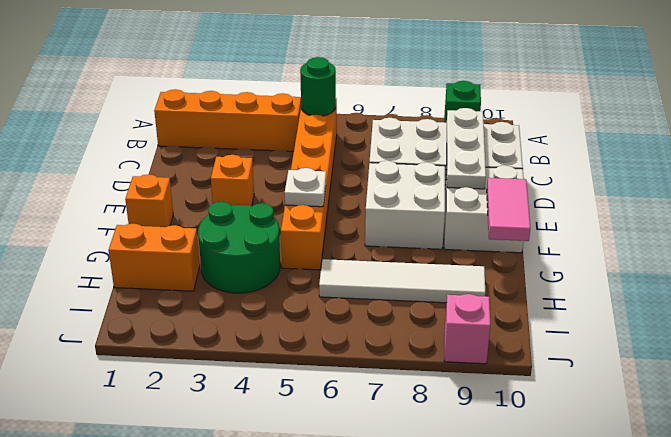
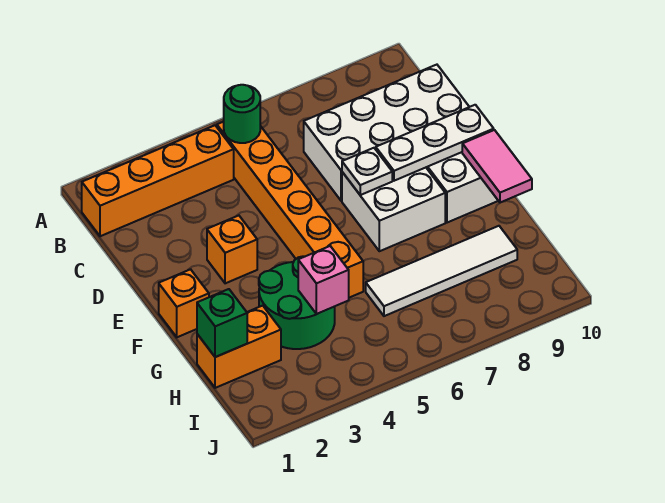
green brick A9 level 1 -> green brick H1 level 2
white plate C9:E9 level 2 -> white plate E8:E10 level 2
white plate F5 level 2 -> white plate E7 level 2
pink brick J9 level 1 -> pink brick H4 level 2

